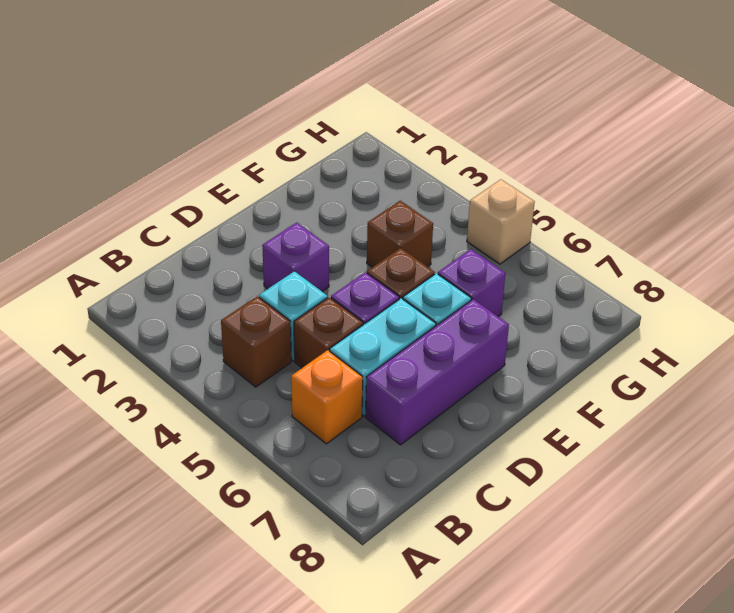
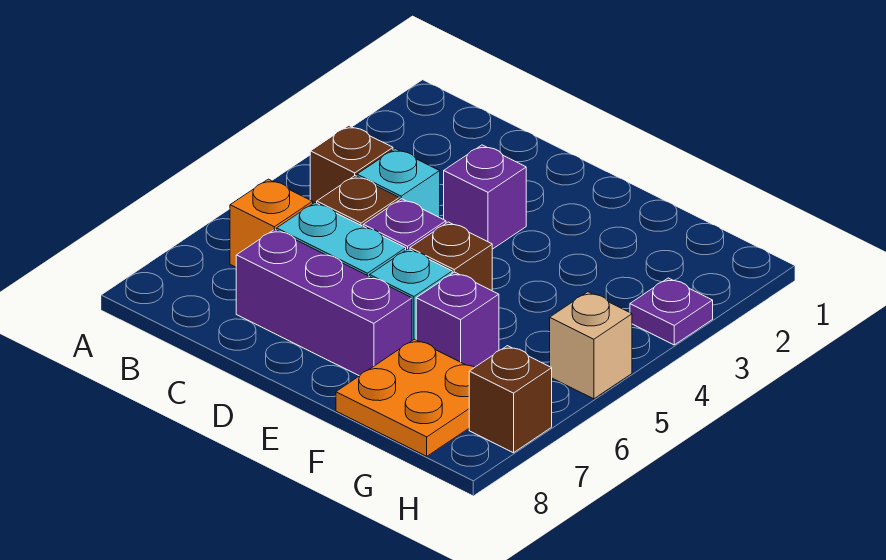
brown brick F4 level 1 -> brown brick H7 level 1
none -> orange plate F7:G8 level 1
none -> purple plate H3 level 1

